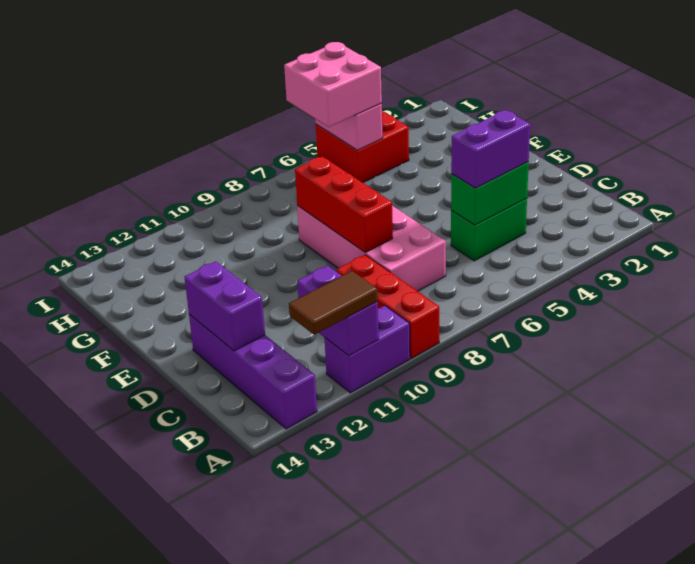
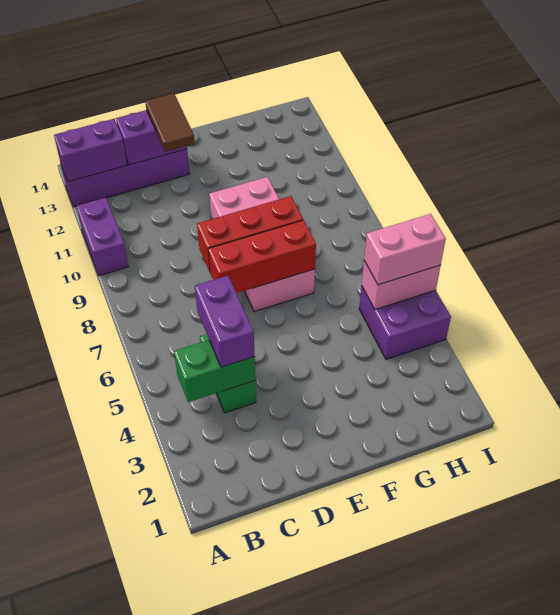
red brick A9:C9 level 1 -> red brick D7:F7 level 2
purple brick A11:B11 level 2 -> purple brick A13:B13 level 2
brown tile A11:A12 level 3 -> brown tile D12:D13 level 3
green brick C4:C5 level 2 -> green brick B4:C4 level 2
pink brick C7:F8 level 1 -> pink brick E7:F10 level 1
red brick H4:I5 level 1 -> purple brick H4:I5 level 1
pink brick H5:I6 level 3 -> pink brick H5:I5 level 3

